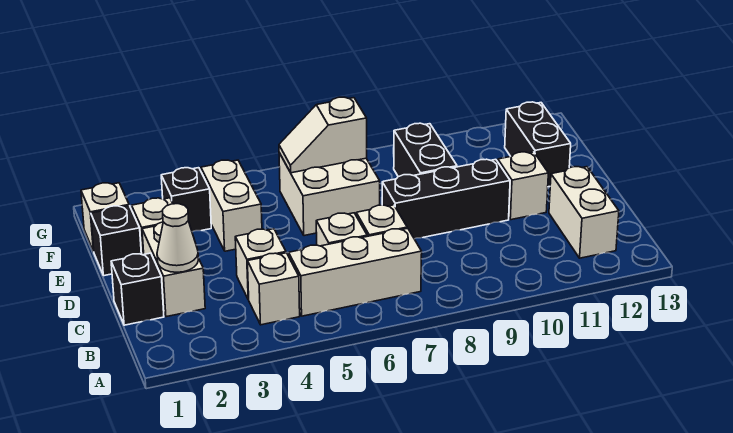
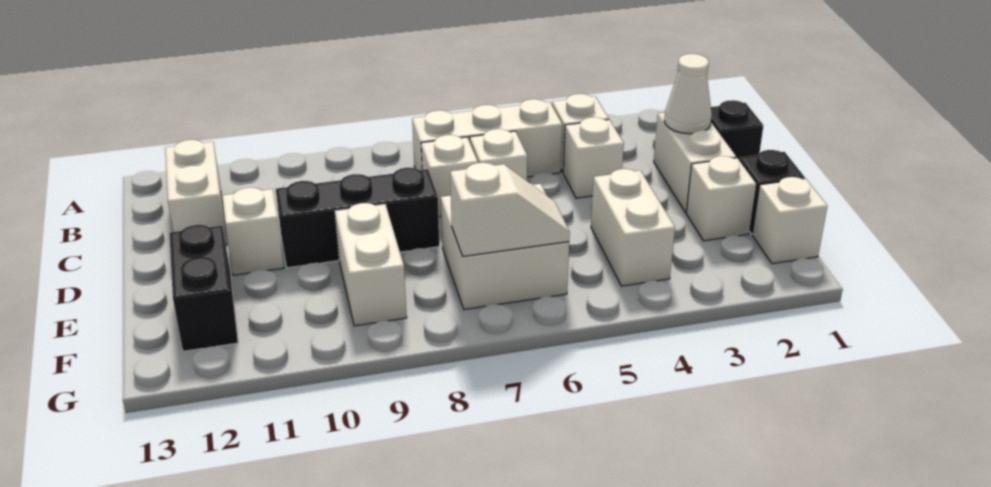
black brick E9:F9 level 1 -> white brick E9:F9 level 1
black brick F3 level 1 -> none

